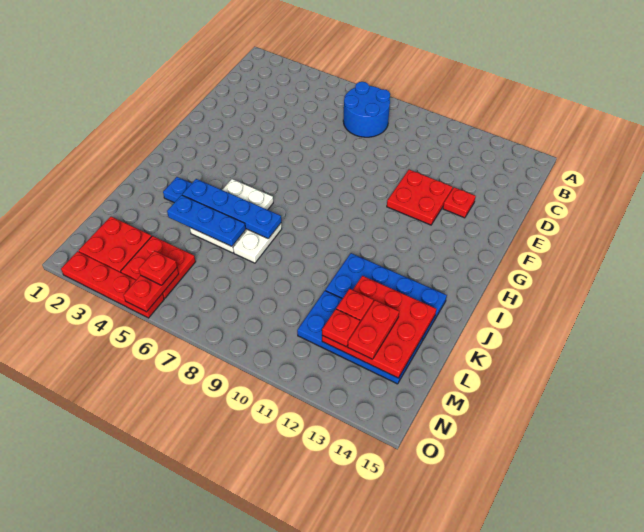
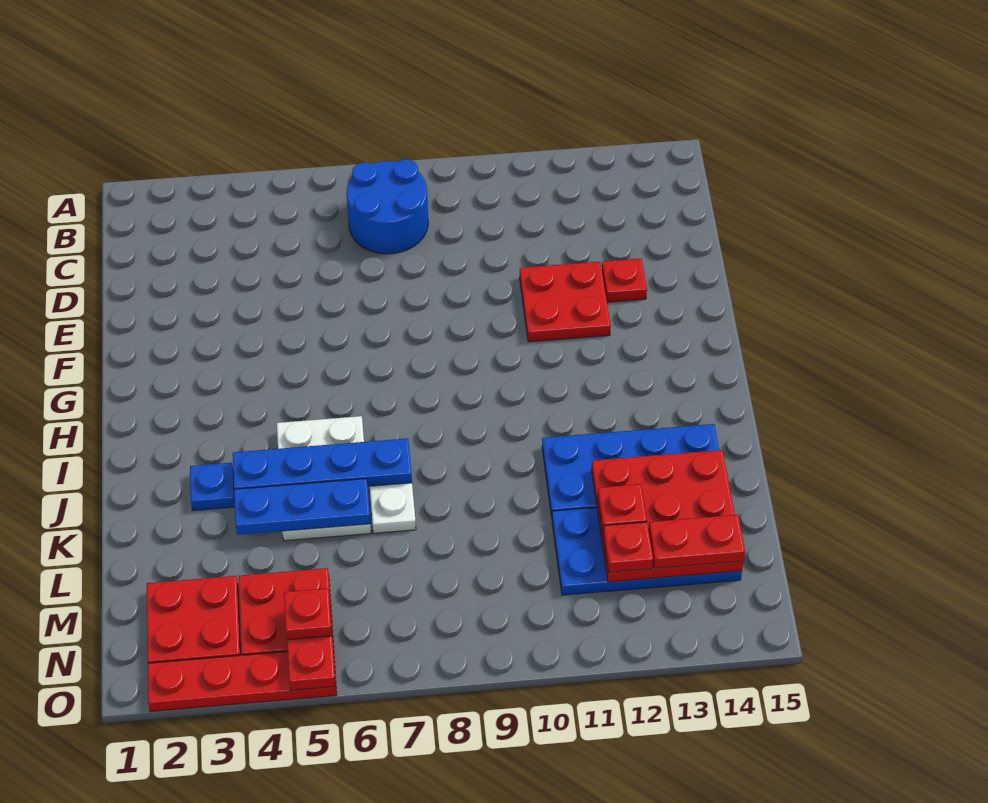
red plate L13:M13 level 3 -> red plate M13:M14 level 3

